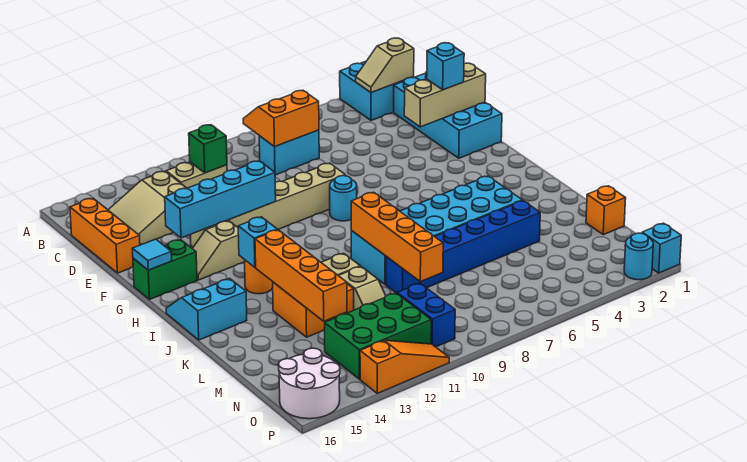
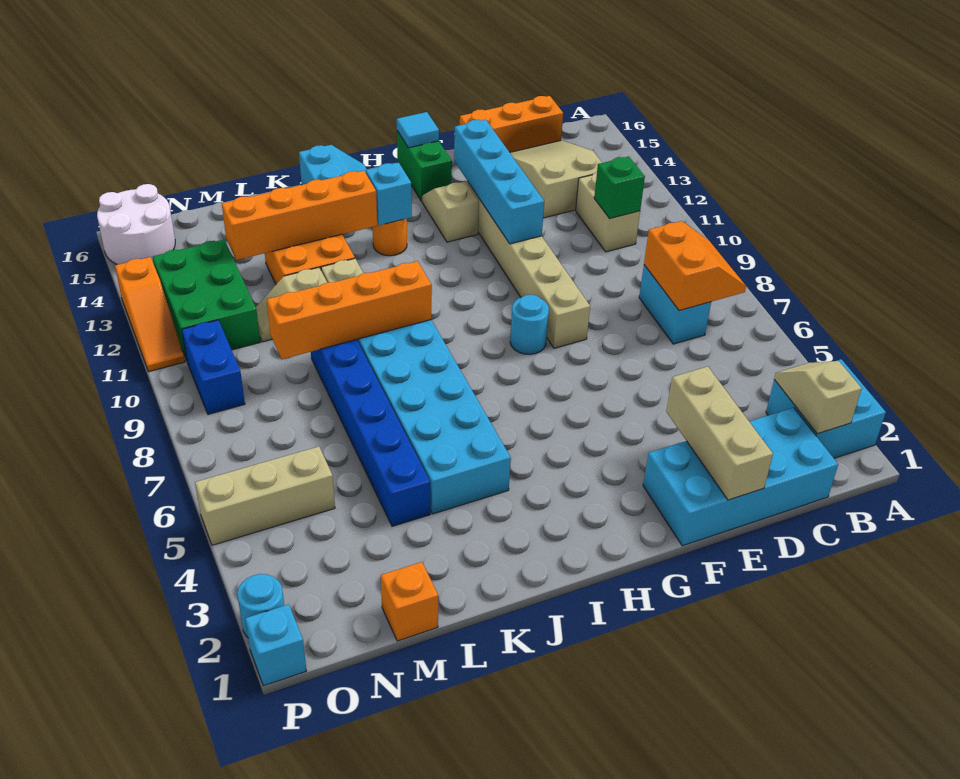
cyan brick E2 level 3 -> none
none -> tan brick N5:P5 level 1
blue brick N10:O10 level 1 -> blue brick O9:O10 level 1

